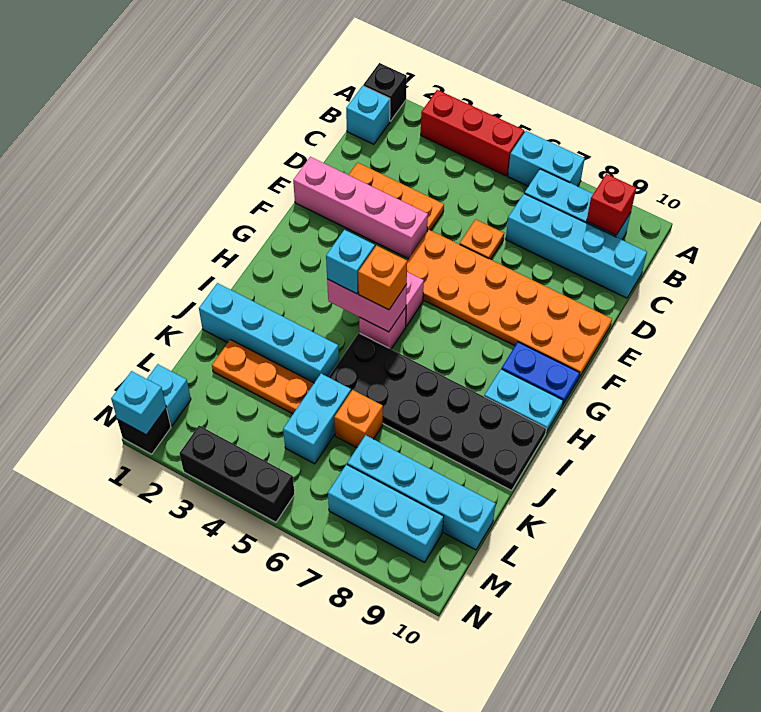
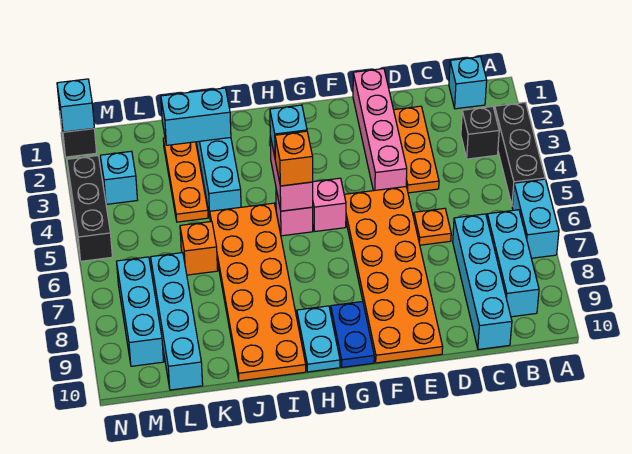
black brick A1 level 1 -> black brick B3 level 1
red brick A3:A5 level 1 -> black brick A3:A5 level 1
red brick B9 level 2 -> none
black plate I5:J10 level 1 -> orange plate I5:J10 level 1
cyan brick K5:L5 level 1 -> cyan brick J2:K2 level 2
cyan brick M1 level 1 -> cyan brick M3 level 1

